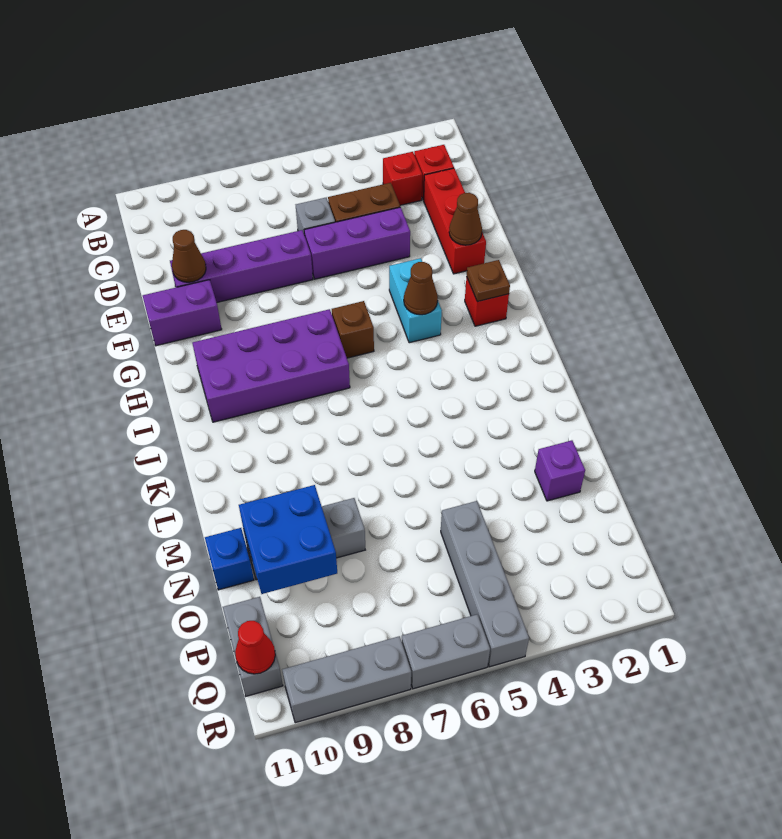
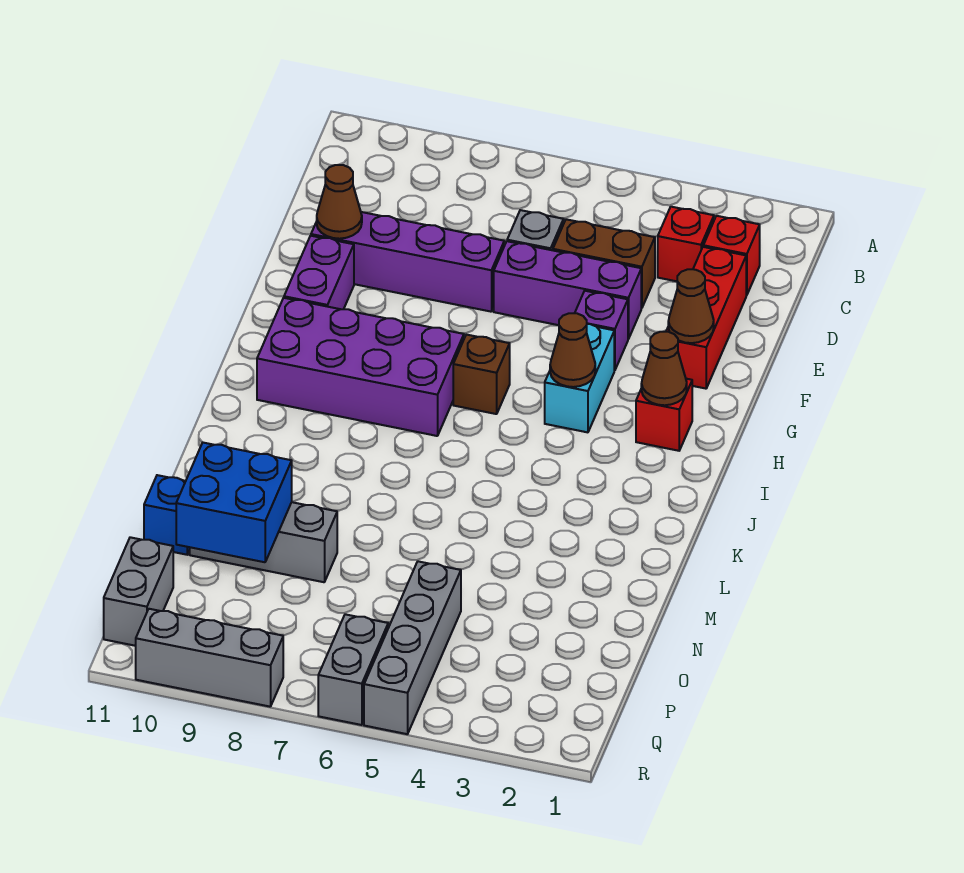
purple brick F10:F11 level 1 -> purple brick F10:G10 level 1
brown plate H2 level 2 -> brown cone H2 level 2
purple brick N2 level 1 -> purple brick F4 level 1
red cone Q11 level 2 -> none
grey brick R6:R7 level 1 -> grey brick Q6:R6 level 1

